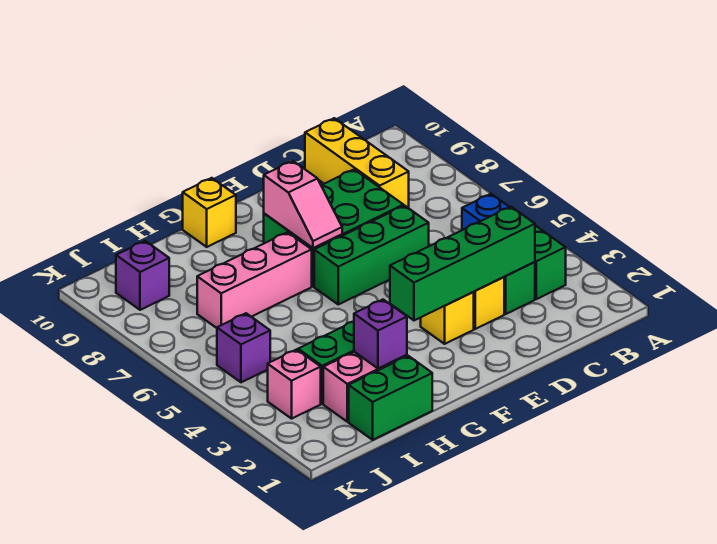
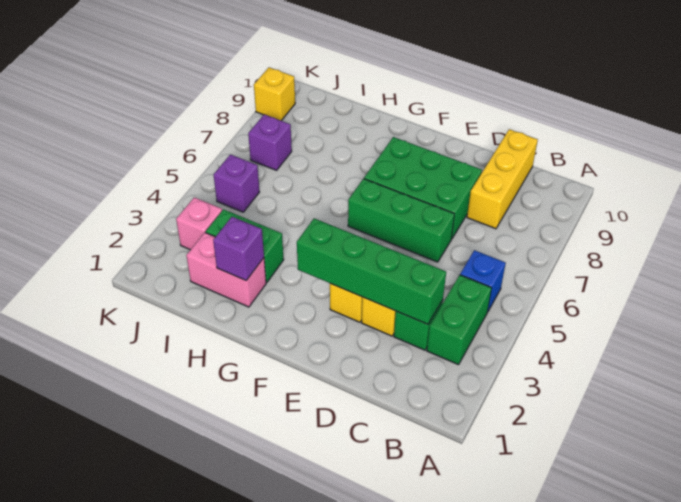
pink slope F7:F8 level 2 top 8 -> none
pink brick G7:I7 level 1 -> none
yellow brick G10 level 1 -> yellow brick K9 level 1
green brick H1:I1 level 1 -> none
purple brick J9 level 1 -> purple brick J7 level 1

